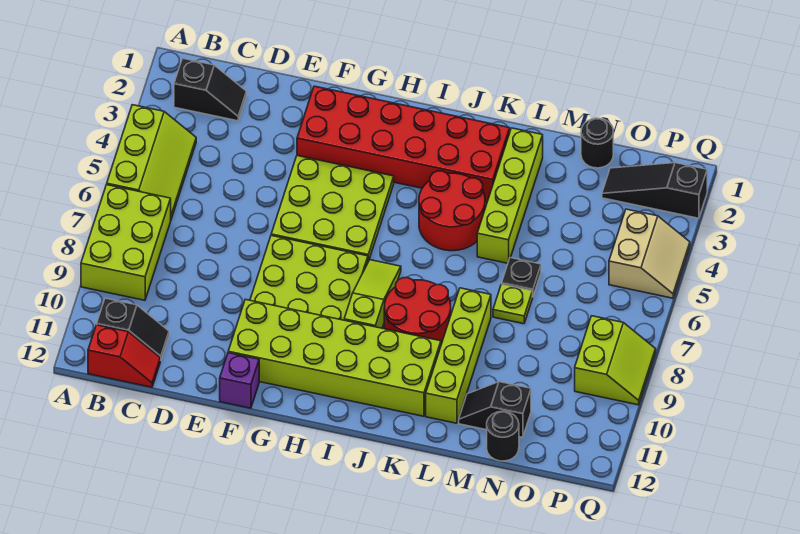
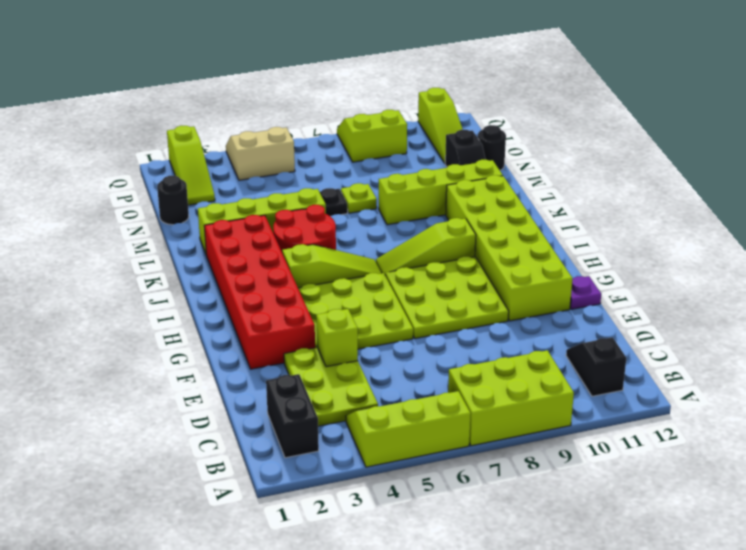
black slope B2:C2 level 1 top B -> black brick B2:C2 level 1
red slope B12:C12 level 1 top B -> none
none -> lime plate C3:E4 level 1
none -> lime brick E4 level 2
purple brick F12 level 1 -> purple plate F12 level 1
none -> lime slope I4:I6 level 1 top 4
red round brick J8:K9 level 1 -> none
black slope O2:Q2 level 1 top Q -> lime slope O2:Q2 level 1 top Q
none -> lime slope O11:Q11 level 1 top Q

